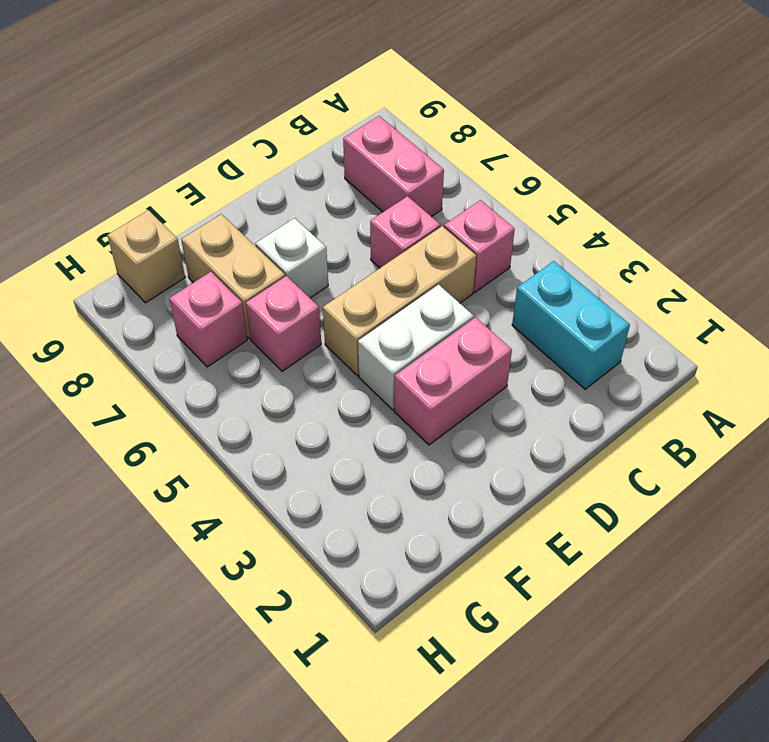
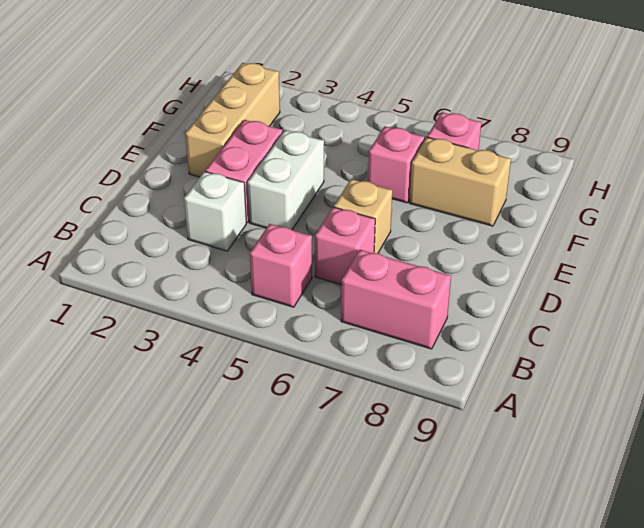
cyan brick B2:B3 level 1 -> none
tan brick C5:E5 level 1 -> tan brick E2:G2 level 1
white brick E7 level 1 -> white brick C3 level 1
tan brick G9 level 1 -> tan brick D6 level 1

